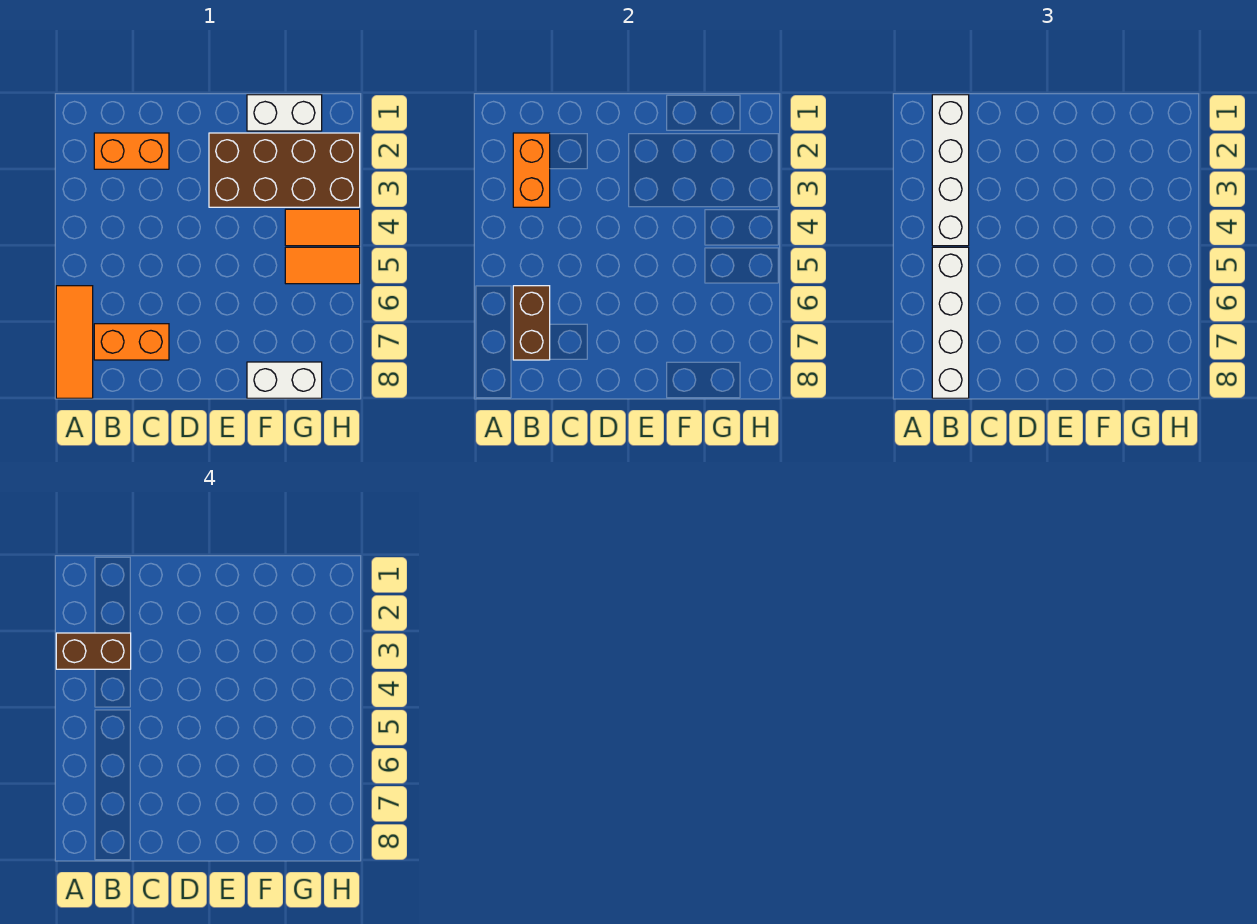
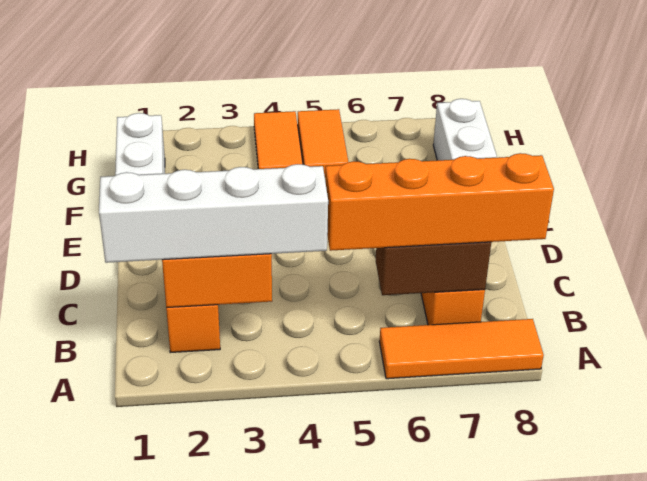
brown brick A3:B3 level 4 -> none
white brick B5:B8 level 3 -> orange brick B5:B8 level 3
brown brick E2:H3 level 1 -> none

